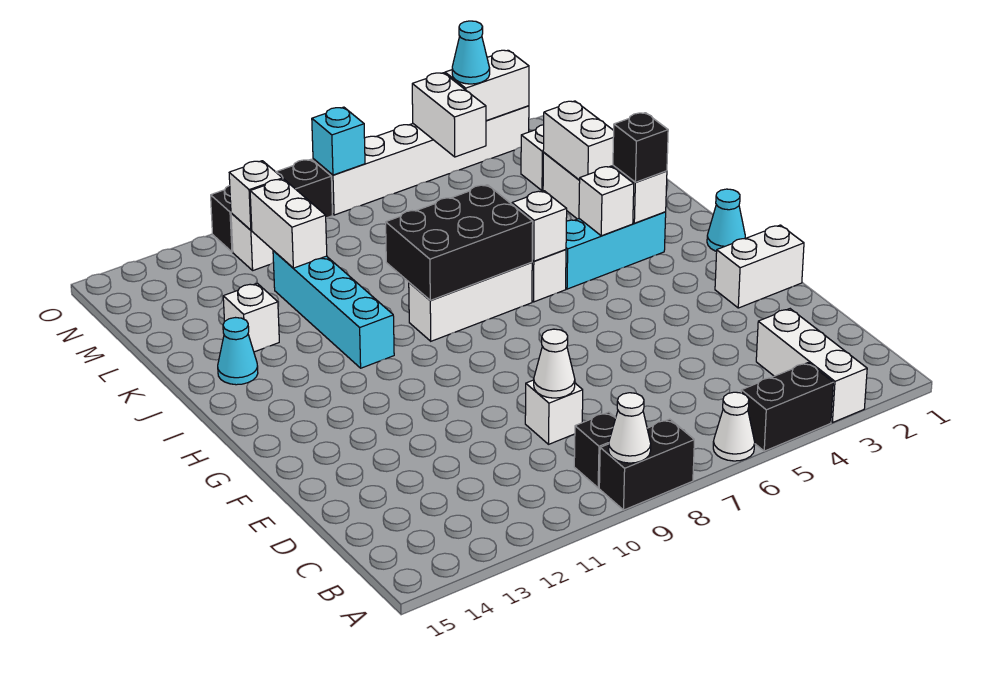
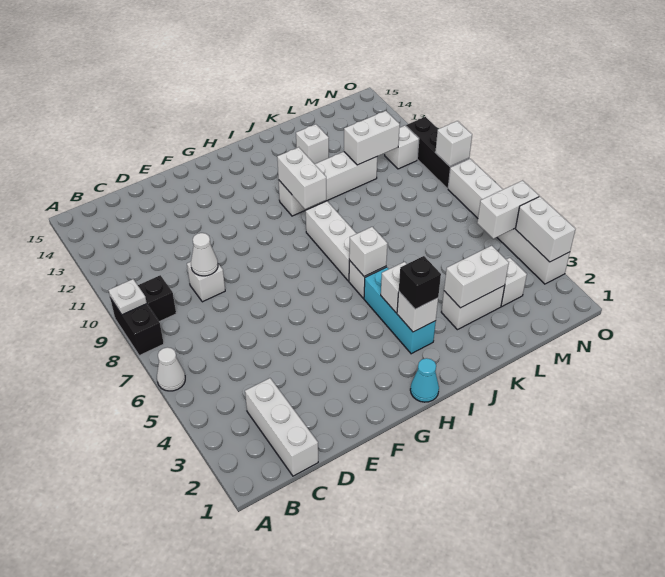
white brick A3:C3 level 1 -> white brick C1:C3 level 1
black brick A4:A5 level 1 -> none
white cone A9 level 2 -> white plate A9 level 2
white brick F1:F2 level 1 -> white brick I10:I11 level 2
black brick I7:J9 level 2 -> none
cyan brick I11:L11 level 1 -> white brick I11:L11 level 1
cyan cone J14 level 1 -> none
white brick N11 level 2 -> white brick O9 level 2
cyan cone O4 level 3 -> none
cyan brick O8 level 2 -> none

